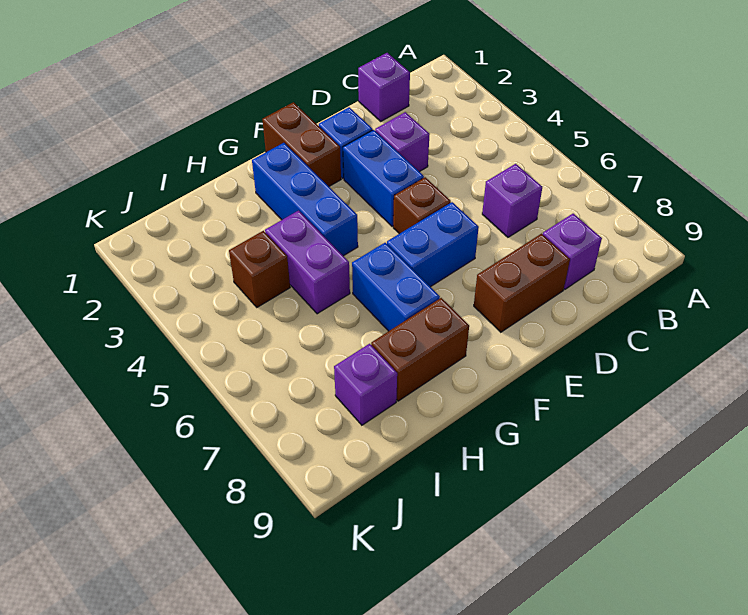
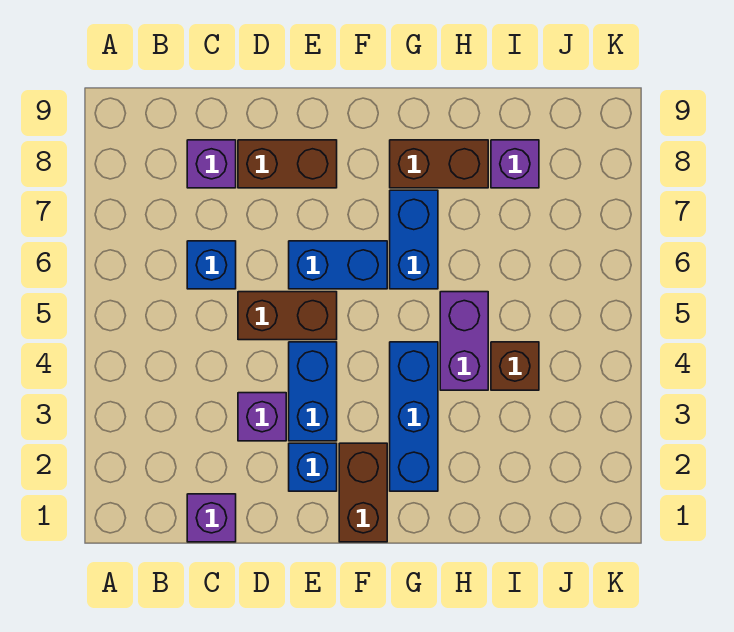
purple brick C6 level 1 -> blue brick C6 level 1
brown brick E5 level 1 -> brown brick D5:E5 level 1

